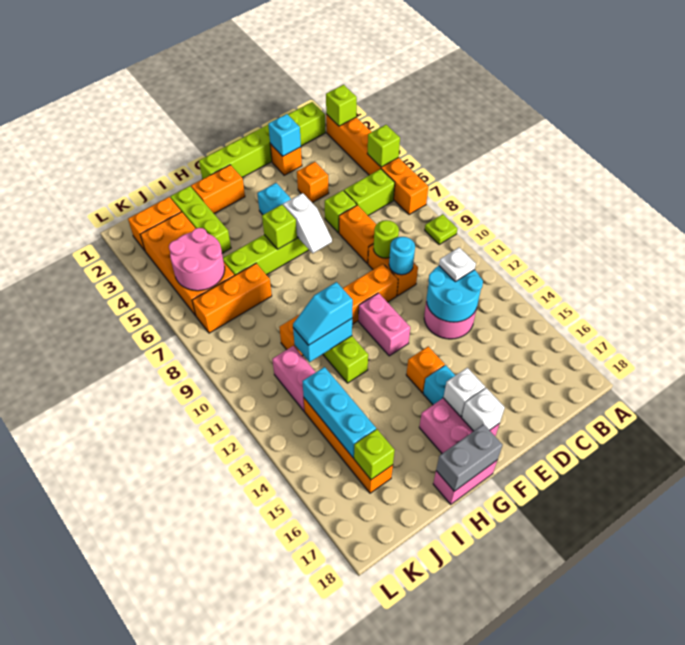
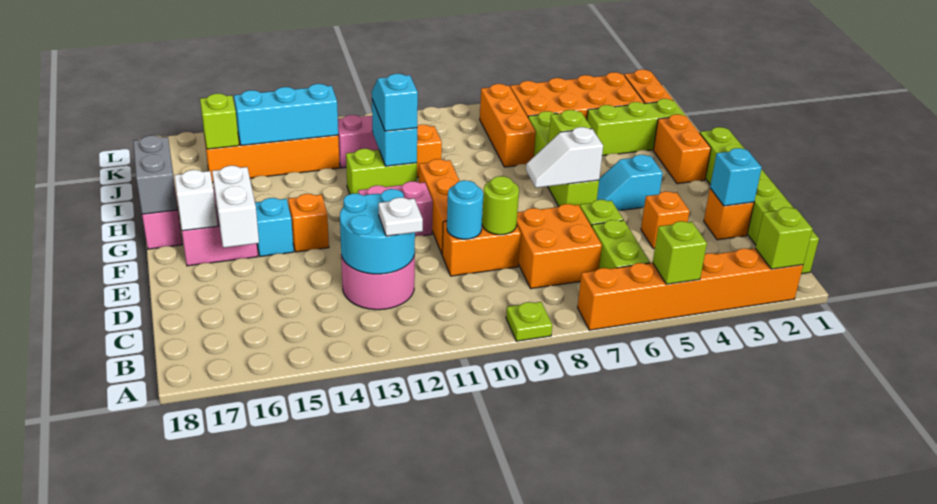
orange brick D7:D8 level 1 -> orange brick C7:D8 level 1
white brick F16 level 2 -> white brick E16:F16 level 2
pink round brick J5:K6 level 2 -> none

